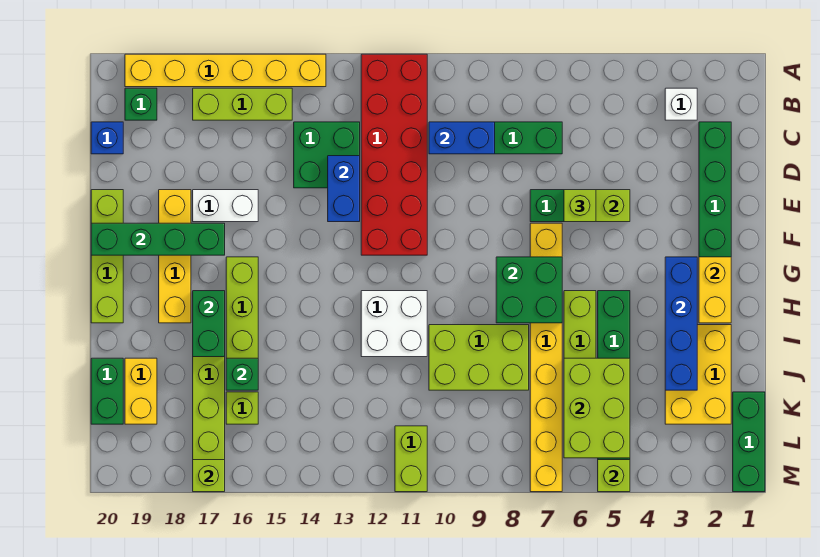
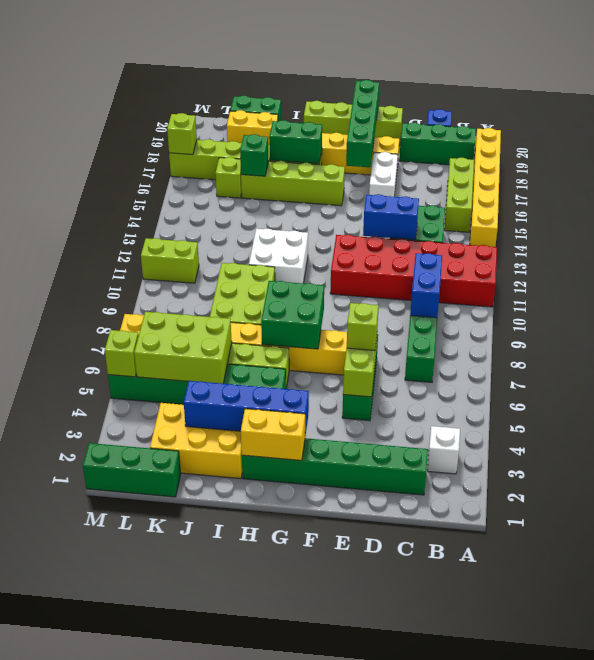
green brick B19 level 1 -> green brick B19:D19 level 1

